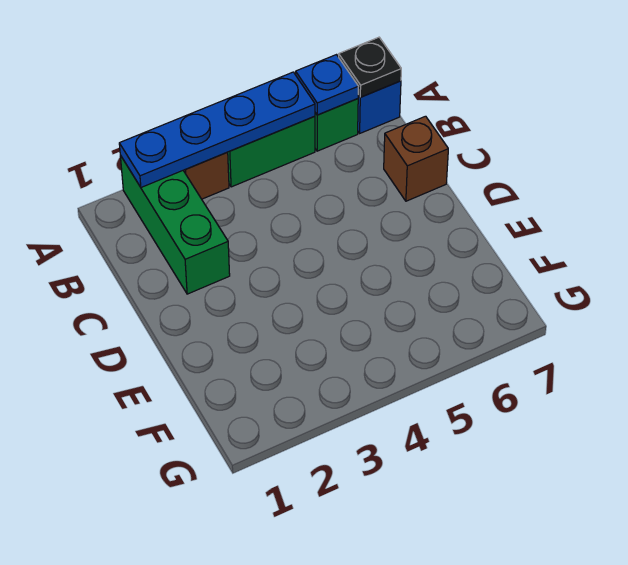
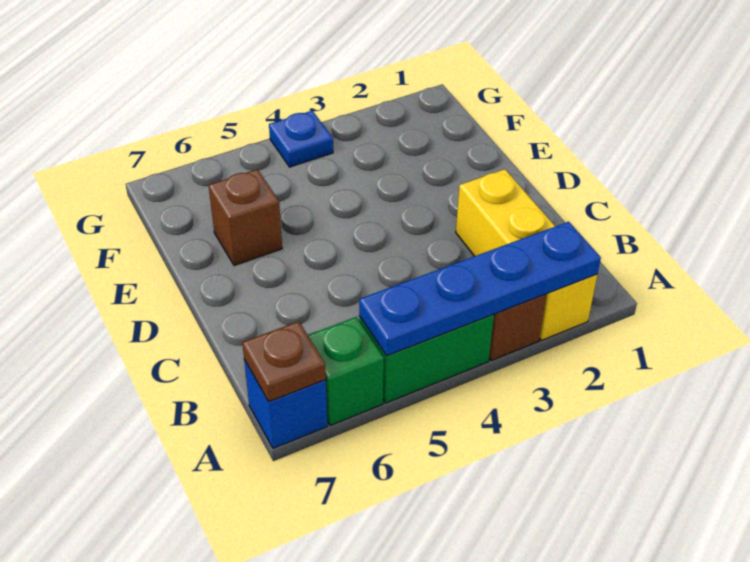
green brick A2:C2 level 1 -> yellow brick A2:C2 level 1
blue plate A6 level 2 -> blue plate G4 level 1
black plate A7 level 2 -> brown plate A7 level 2
brown brick C7 level 1 -> brown brick E6 level 1

